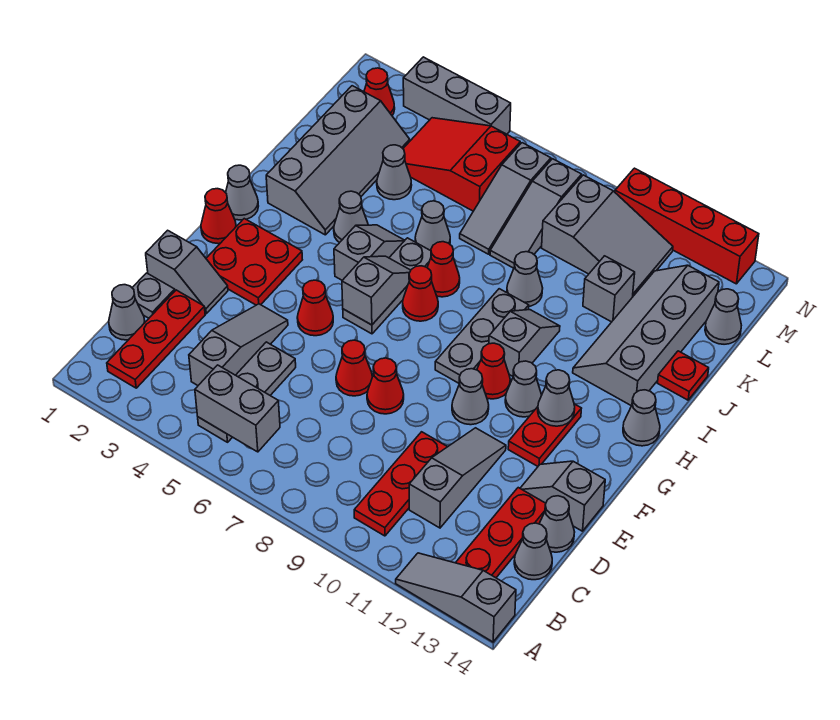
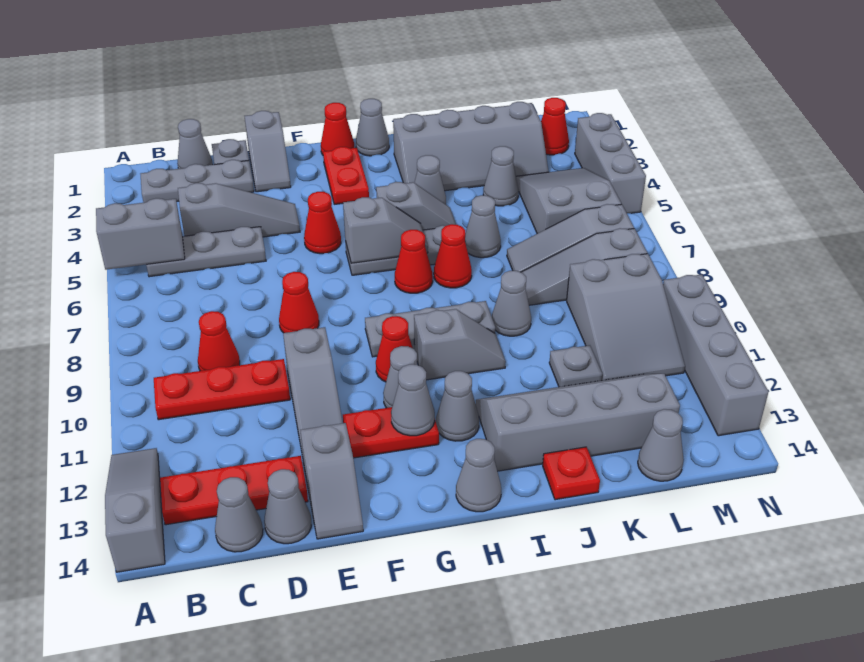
red plate B2:D2 level 1 -> grey plate B2:D2 level 1
grey brick B5:B6 level 2 -> grey brick A5:B5 level 2
grey slope C11:E11 level 1 top C -> grey slope E10:E12 level 1 top 10
red cone E7 level 1 -> red cone C9 level 1
grey slope E13:E14 level 1 top 14 -> grey slope E13:E14 level 1 top 13
red plate F2:G3 level 1 -> red plate G2:G3 level 1
grey cone F10 level 1 -> grey cone H12 level 1
grey brick K11 level 1 -> grey plate K11 level 1
red slope L4:M6 level 1 top 6 -> grey slope L4:M6 level 1 top 6
red brick N10:N13 level 1 -> grey brick N10:N13 level 1

